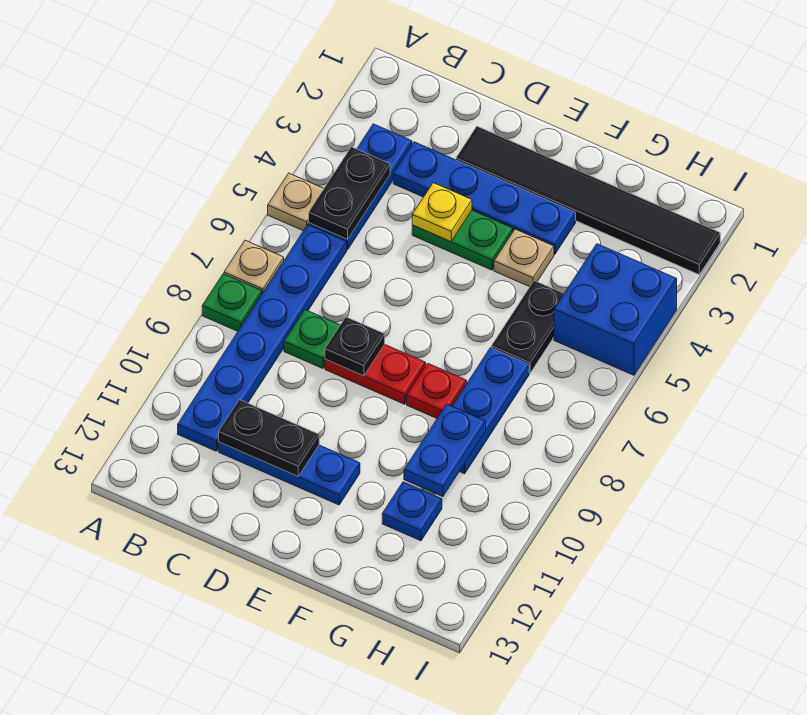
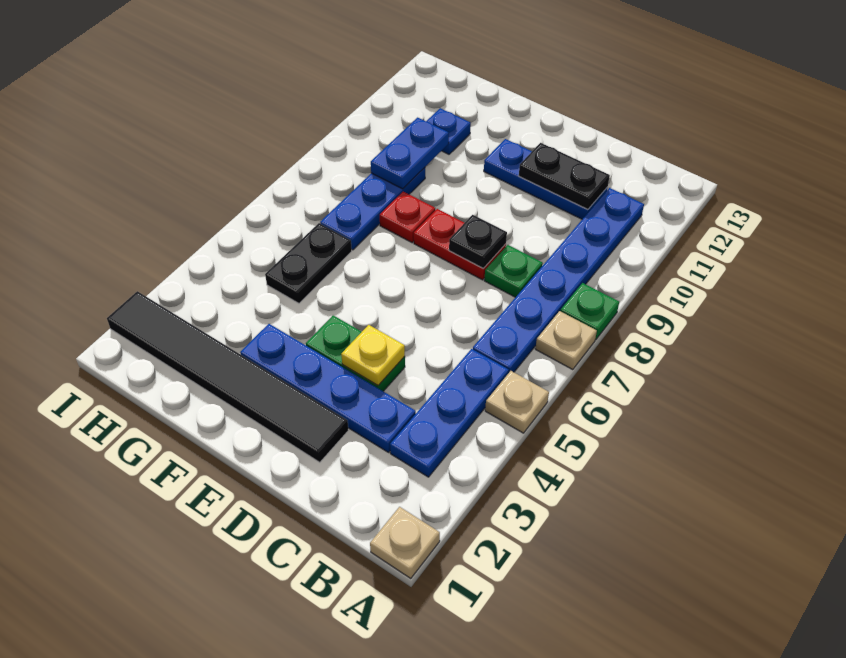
black plate B4:B5 level 2 -> none
tan plate F4 level 1 -> tan plate A1 level 1
blue brick H4:I5 level 1 -> none

